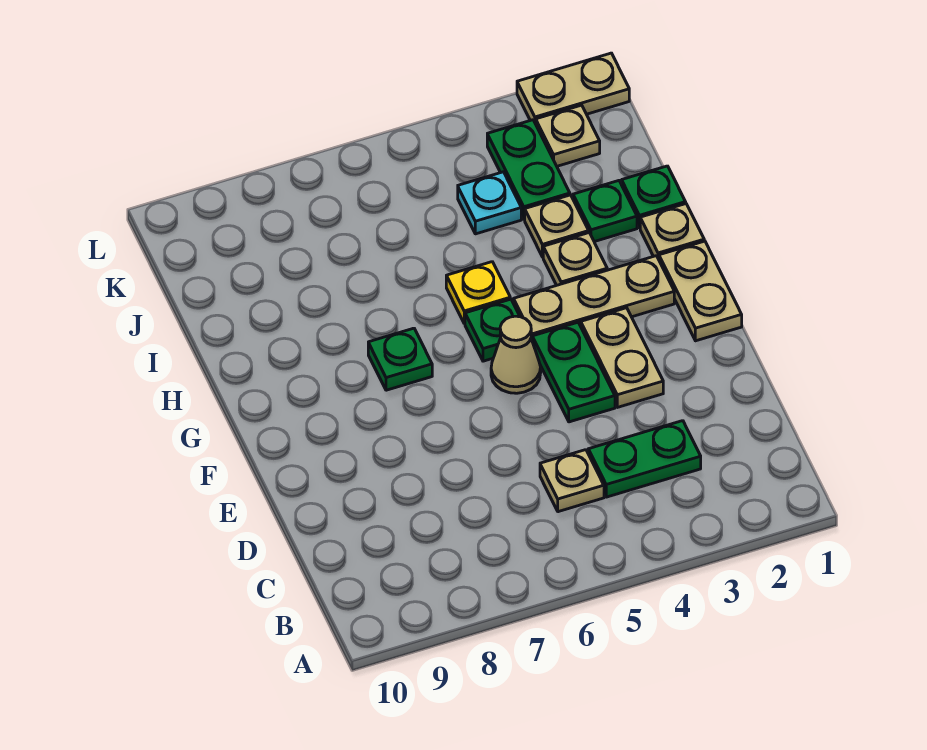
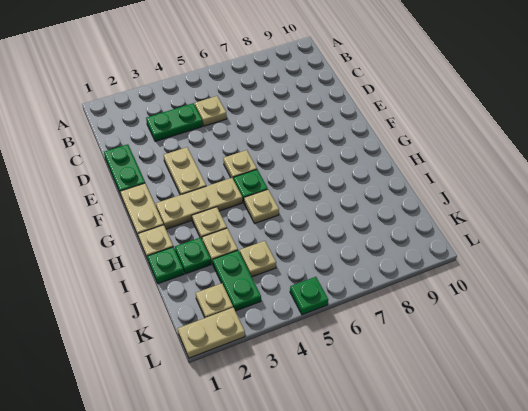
green plate E4:F4 level 1 -> green plate D1:E1 level 1
tan cone F5 level 1 -> tan plate F5 level 1
green plate G7 level 1 -> green plate L5 level 1
yellow plate H5 level 1 -> tan plate H5 level 1
cyan plate J4 level 1 -> tan plate J4 level 1

